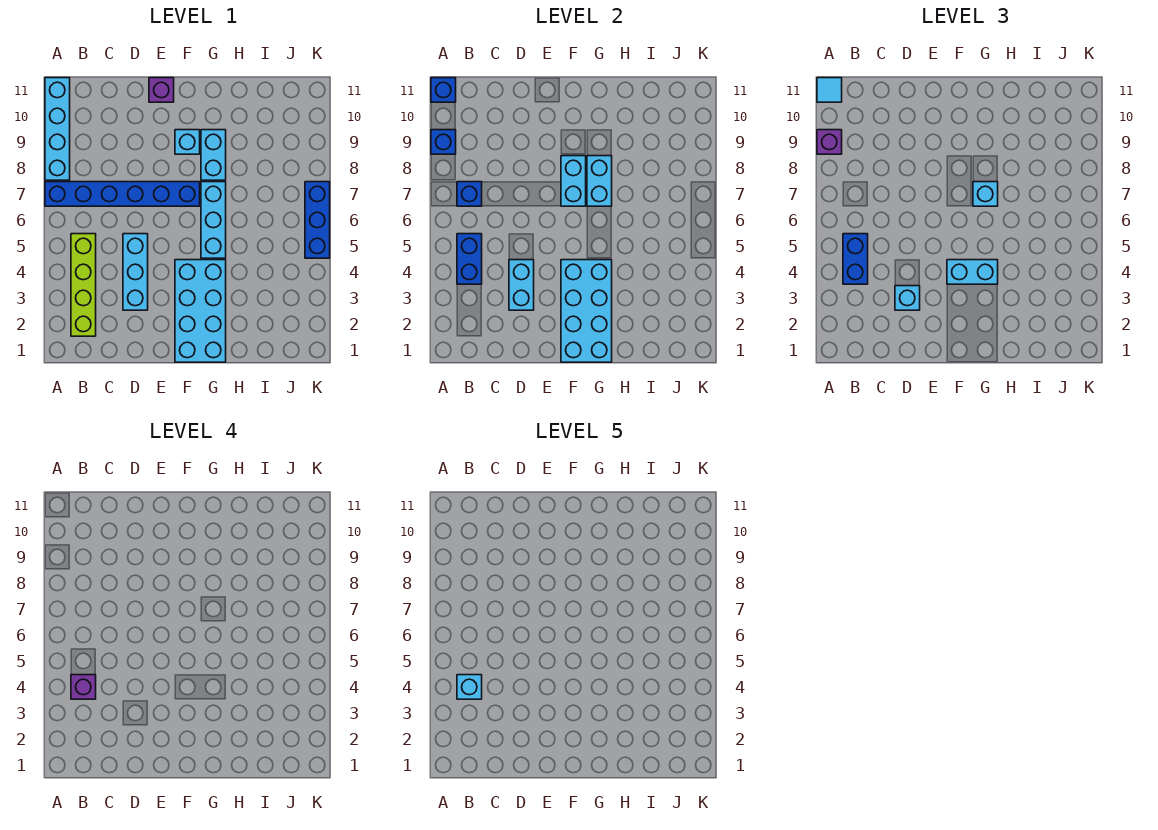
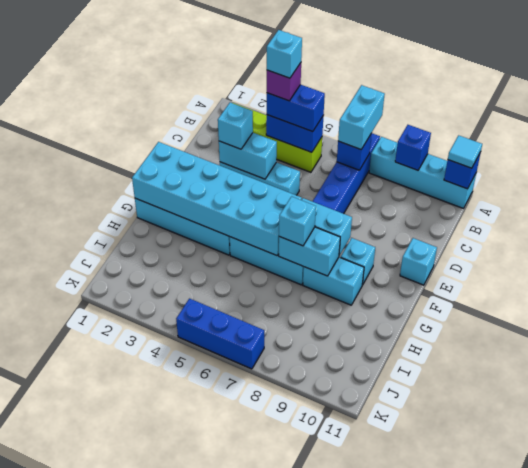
purple brick A9 level 3 -> none
purple brick E11 level 1 -> cyan brick E11 level 1
cyan brick F1:G4 level 2 -> cyan brick F1:G6 level 2
cyan brick F4:G4 level 3 -> cyan brick A7:B7 level 3

